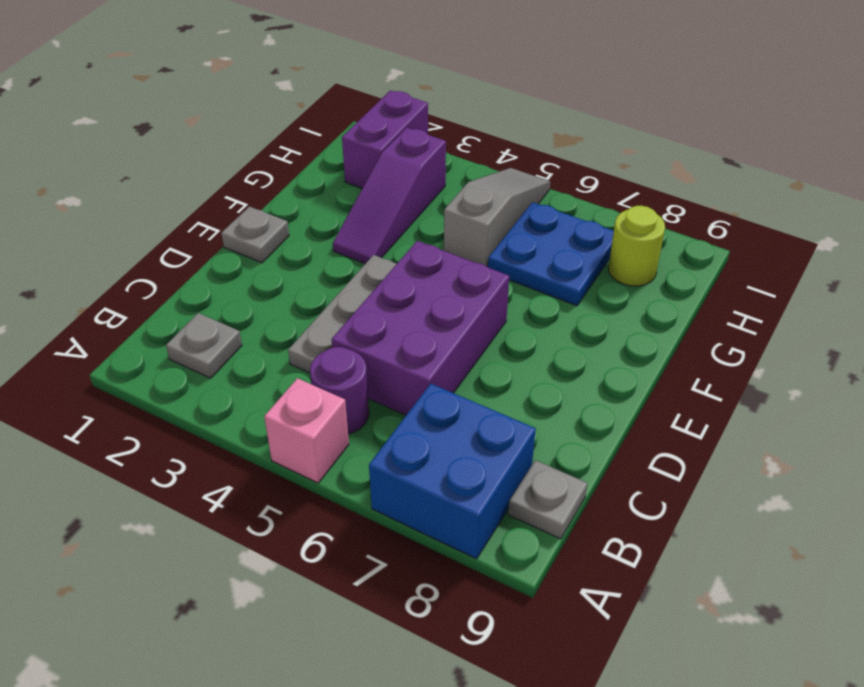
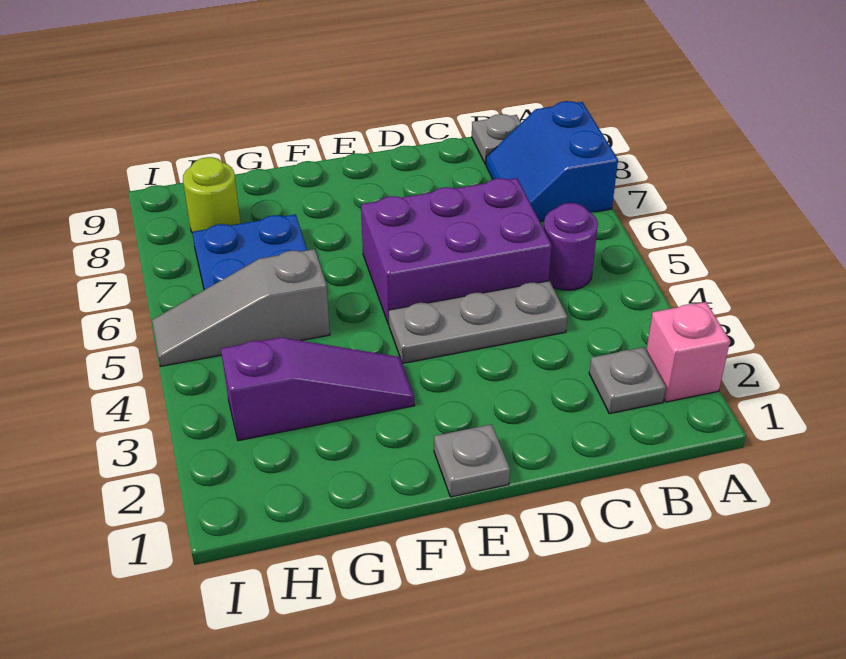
pink brick A5 level 1 -> pink brick A2 level 1
blue brick A7:B8 level 1 -> blue slope A7:B8 level 1 top A
purple brick H2:I2 level 1 -> none

